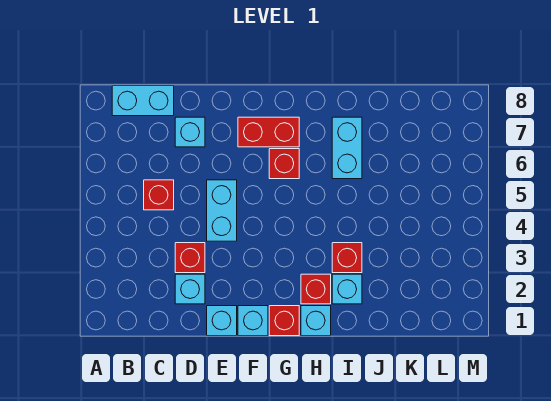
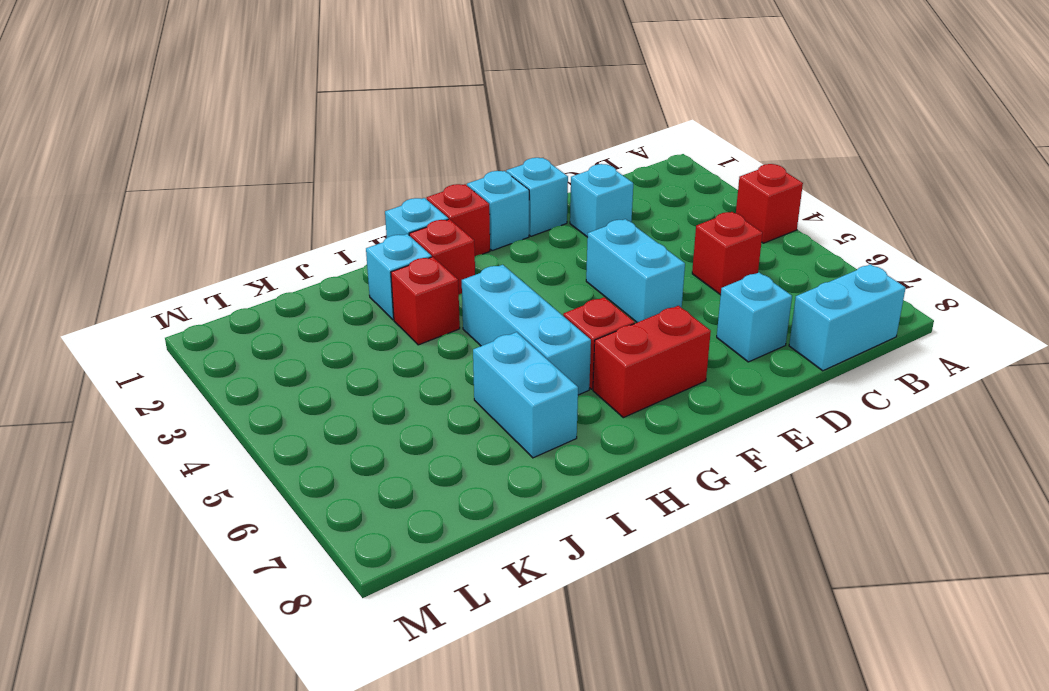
red brick D3 level 1 -> red brick A4 level 1
none -> cyan brick H4:H6 level 1

